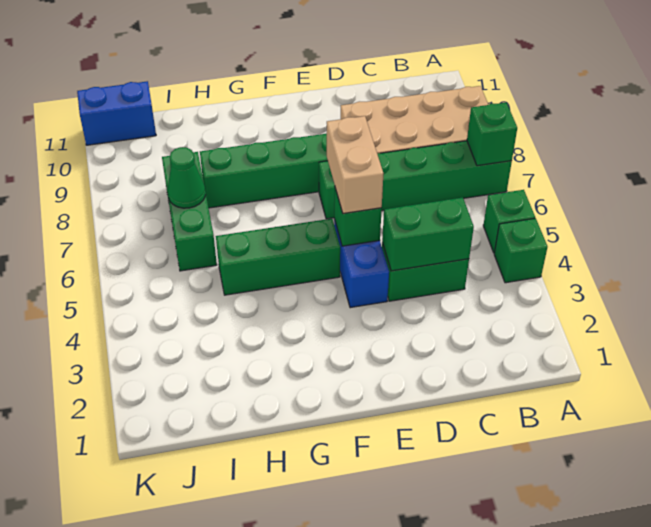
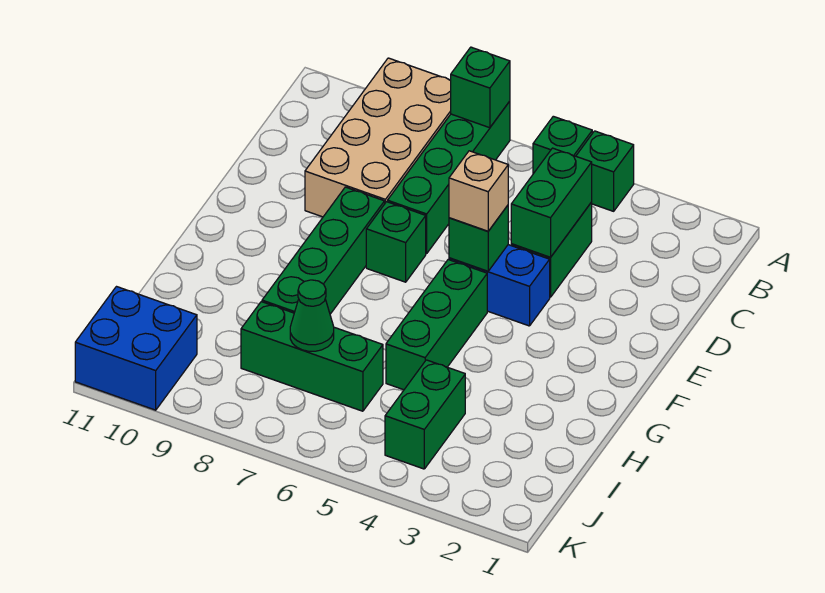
tan brick E5:E6 level 3 -> tan brick E5 level 3
none -> green brick I4:J4 level 1
blue brick J11:K11 level 1 -> blue brick J10:K11 level 1

